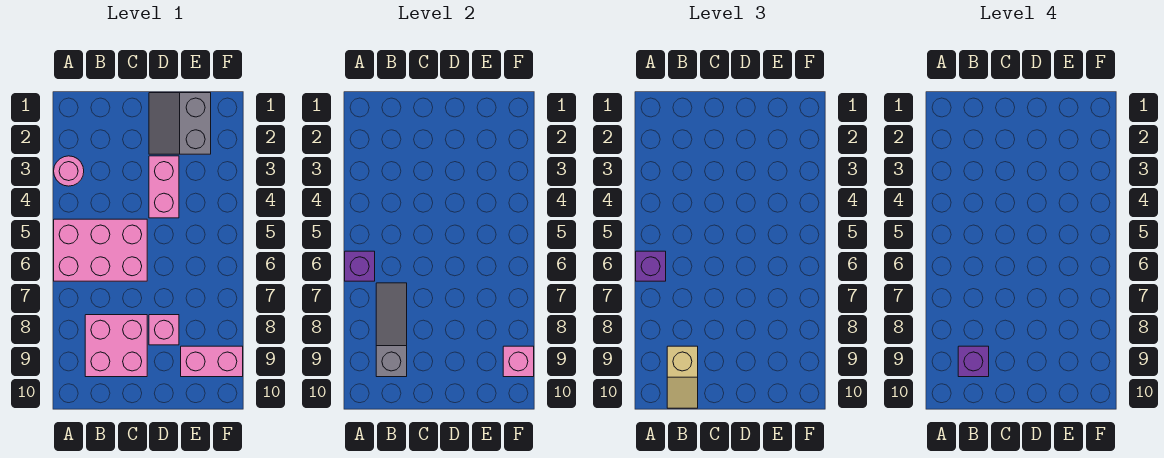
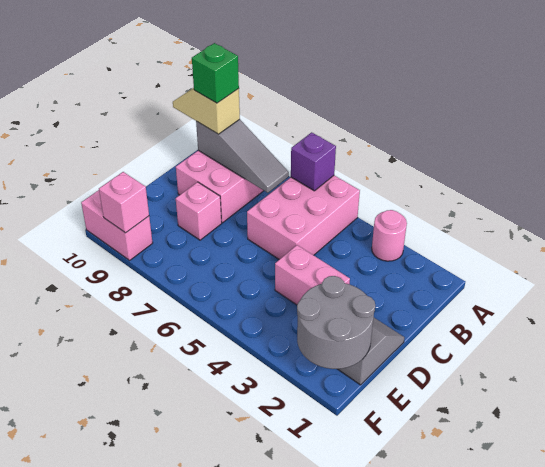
purple brick A6 level 3 -> none
purple brick B9 level 4 -> green brick B9 level 4
none -> grey round brick E1:F2 level 2
pink brick E9:F9 level 1 -> pink brick F9:F10 level 1

